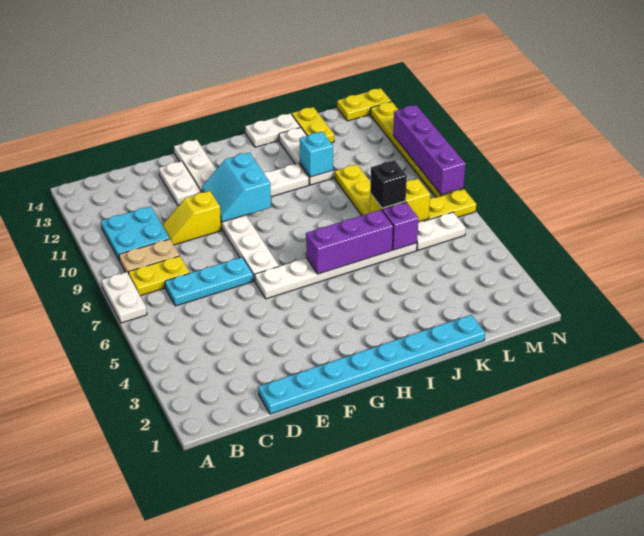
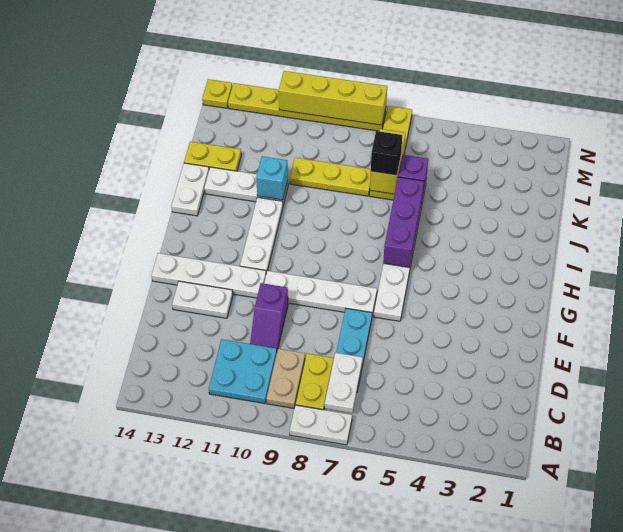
cyan plate D1:K1 level 1 -> none
yellow slope D10:E10 level 1 top E -> purple slope D10:E10 level 1 top E
cyan slope F10:G11 level 2 top G -> none
white plate L6:M6 level 1 -> white plate B7:C7 level 2
yellow plate M14:N14 level 1 -> yellow plate N14 level 1
purple brick N8:N11 level 2 -> yellow brick N8:N11 level 2

